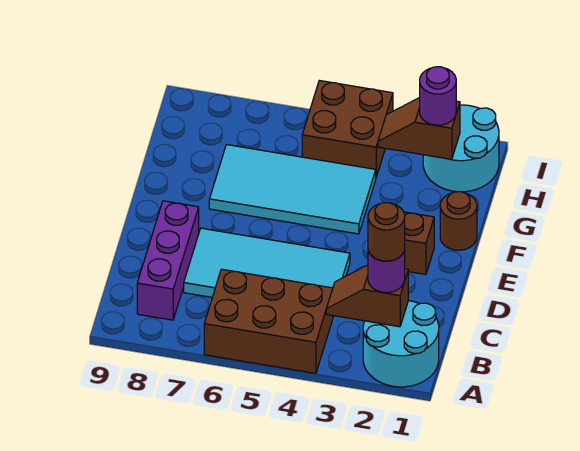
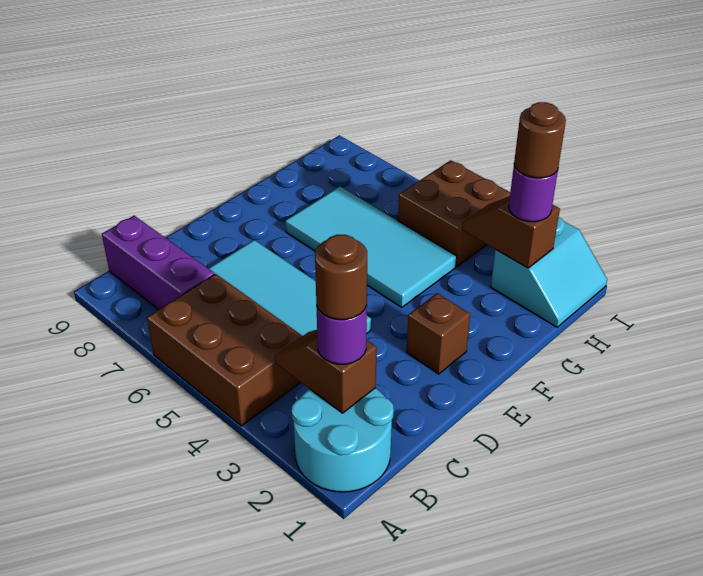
purple brick B8:D8 level 1 -> purple brick B7:B9 level 1
brown round brick F1 level 1 -> brown round brick H2 level 4
cyan round brick H1:I2 level 1 -> cyan slope H1:I2 level 1 top 2

